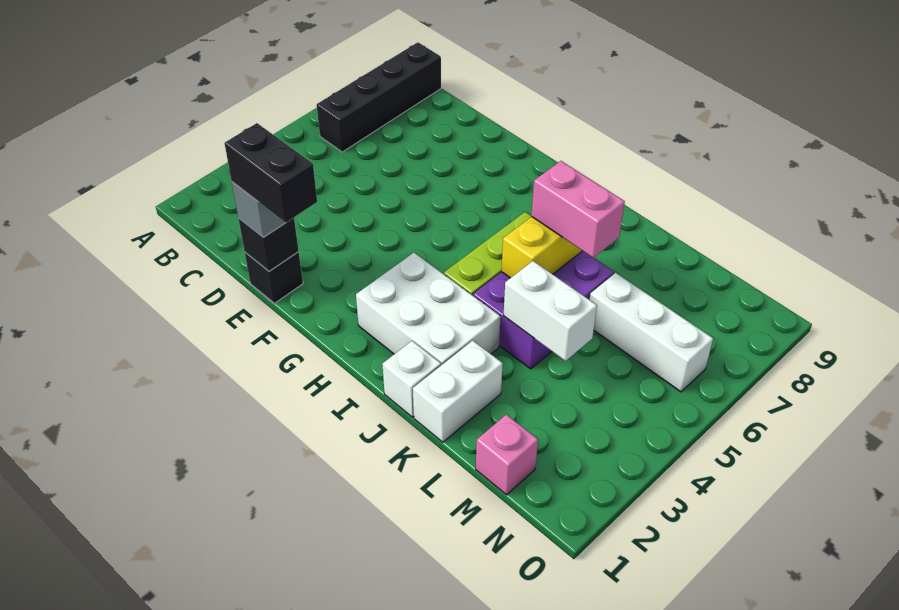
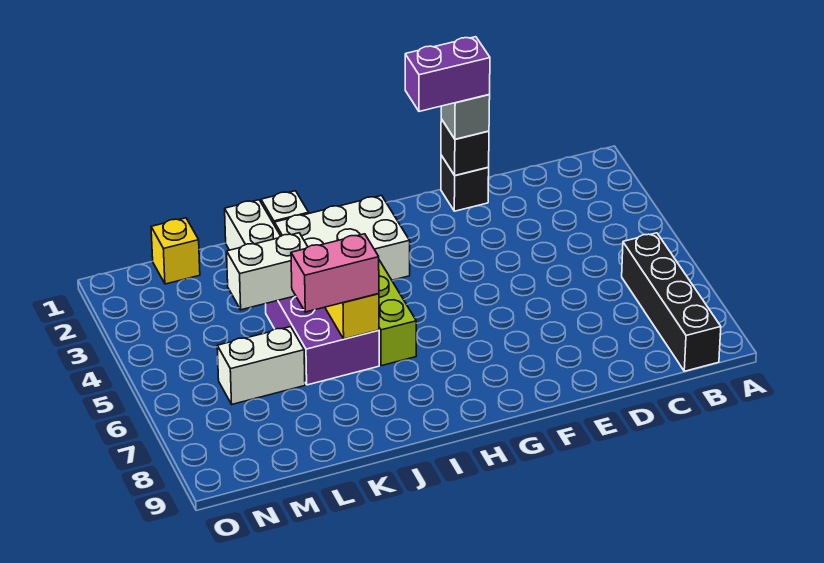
black brick E1:F1 level 4 -> purple brick E1:F1 level 4
white brick L6:N6 level 1 -> white brick L6:M6 level 1
pink brick M1 level 1 -> yellow brick M1 level 1

